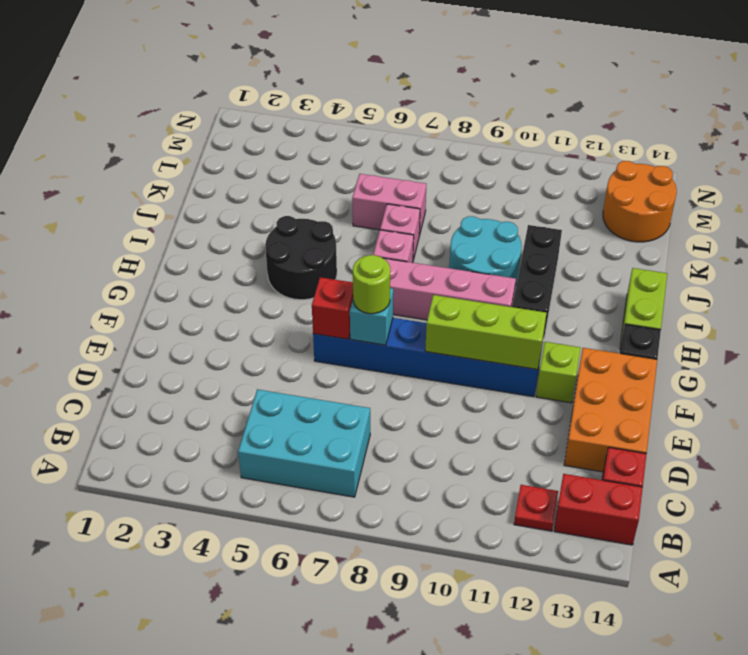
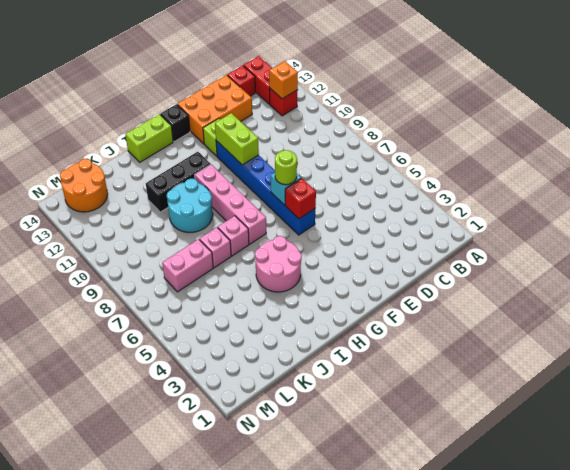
cyan brick B5:C7 level 1 -> none
red plate B12 level 1 -> red brick B12 level 1
none -> orange brick B12 level 2
lime brick F9:F11 level 2 -> lime brick F10:F11 level 2
black round brick H4:I5 level 1 -> pink round brick H4:I5 level 1
pink brick K6:K7 level 1 -> pink brick K7:L7 level 1

